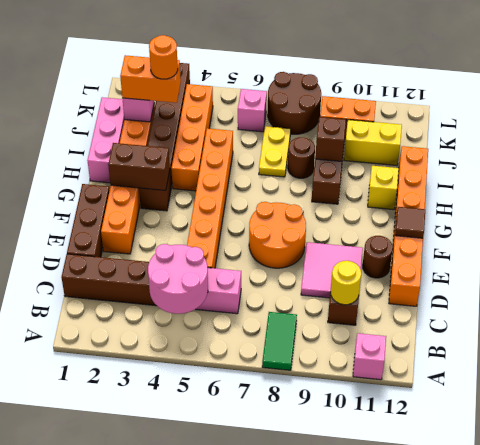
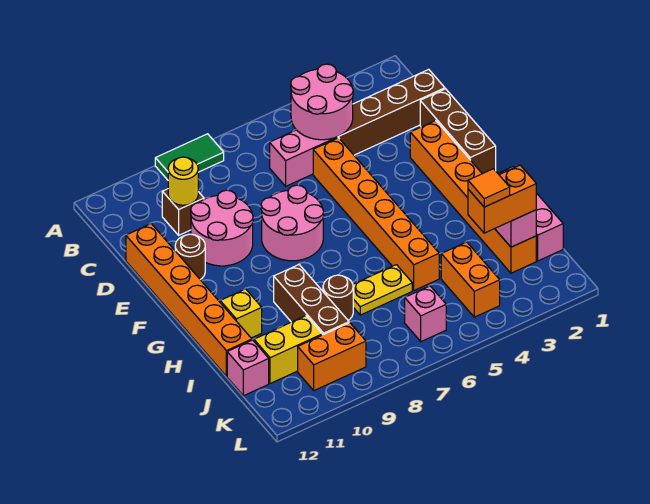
green tile A8:B8 level 1 -> green tile A8:A9 level 1
pink brick A11 level 1 -> pink brick J12 level 1
pink tile D9:E10 level 1 -> pink round brick D9:E10 level 1
orange round brick E7:F8 level 1 -> pink round brick E7:F8 level 1
brown tile F12 level 2 -> none
brown brick G2:G3 level 2 -> none
brown brick G3:L3 level 1 -> none
orange brick H4:K4 level 1 -> orange brick J4:K4 level 1
yellow plate I7:J7 level 1 -> yellow plate I6:I7 level 1
brown brick I9 level 2 -> none
orange round brick J3 level 4 -> orange tile J3 level 4
brown round brick K7:L8 level 1 -> none

